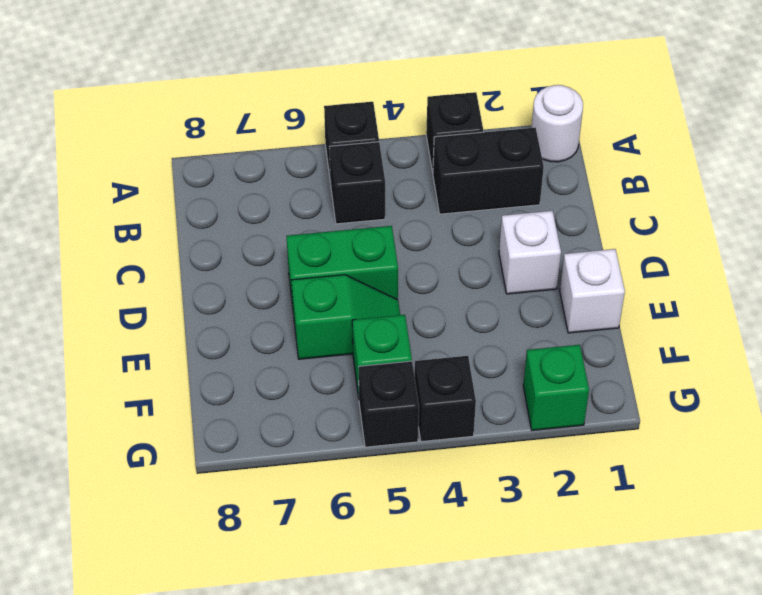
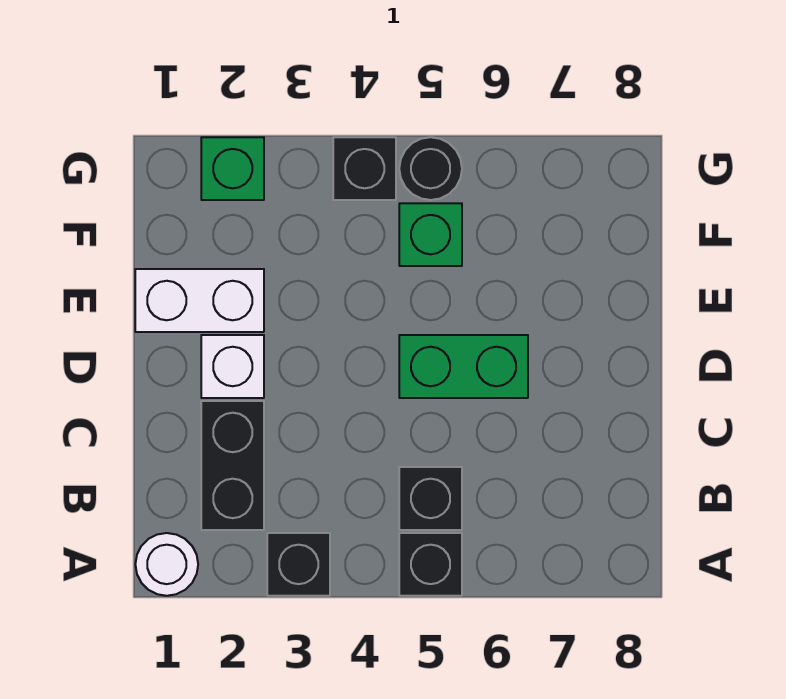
black brick B2:B3 level 1 -> black brick B2:C2 level 1
white brick E1 level 1 -> white brick E1:E2 level 1
green slope E5:E6 level 1 top 6 -> none
black brick G5 level 1 -> black round brick G5 level 1

